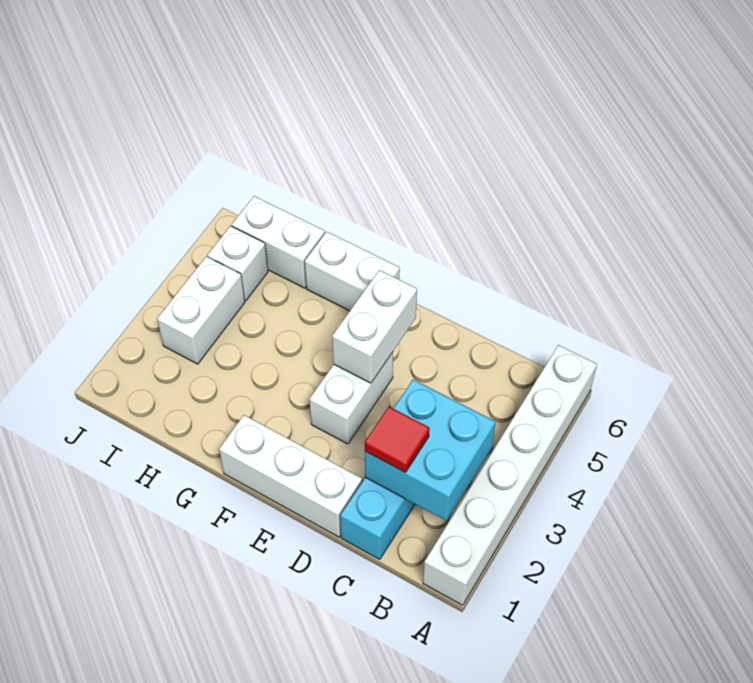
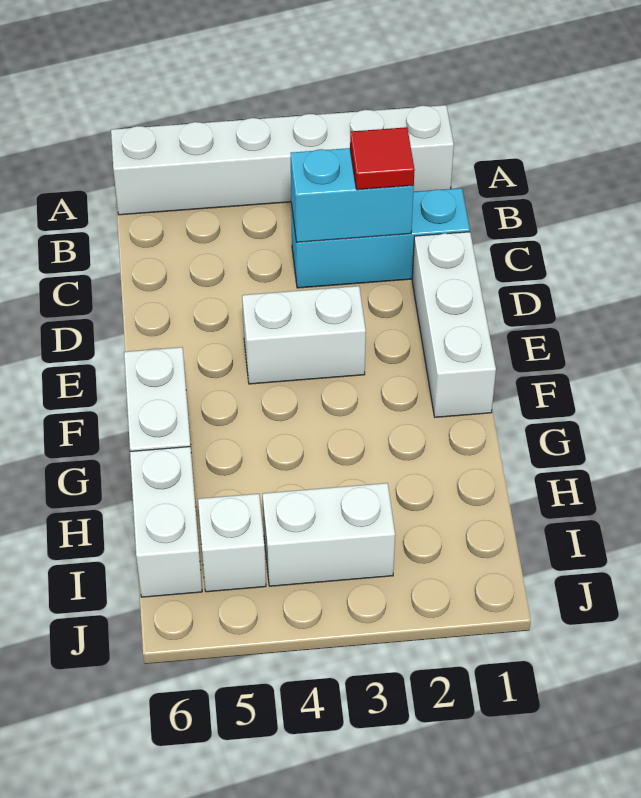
cyan brick B2:C3 level 2 -> cyan brick C2:C3 level 2
white brick E4:E5 level 2 -> none

